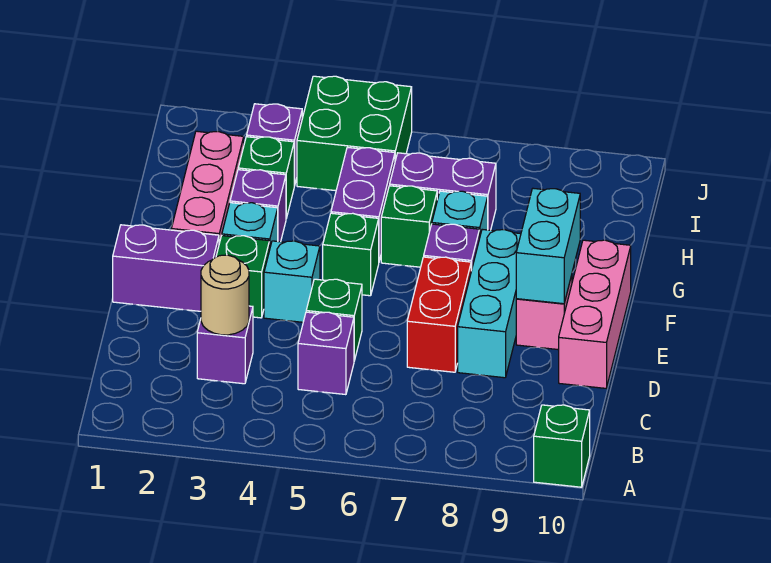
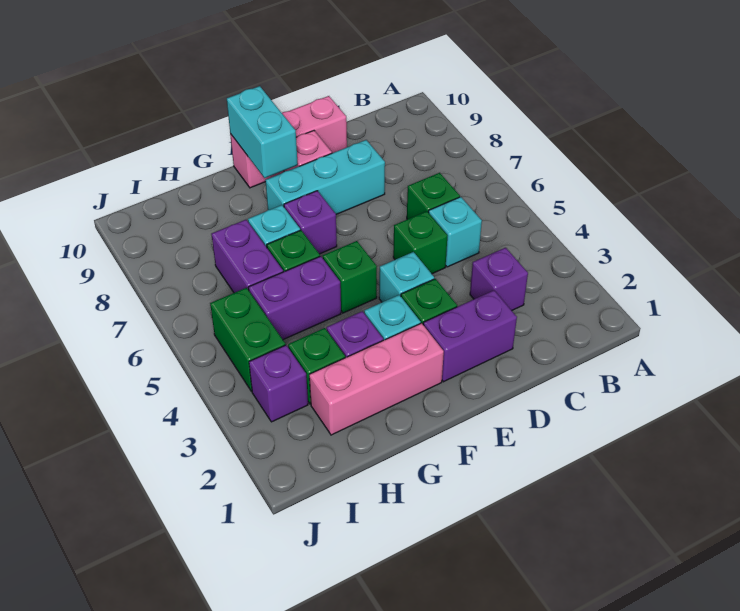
green brick A10 level 1 -> green brick C6 level 1
tan round brick C3 level 2 -> none
purple brick C5 level 1 -> cyan brick C5 level 1
red brick D7:E7 level 1 -> none
purple brick E1:E2 level 1 -> purple brick D2:E2 level 1
cyan brick E9:F9 level 2 -> cyan brick F9:F10 level 2
green brick I4:J5 level 1 -> green brick I4:I5 level 1

